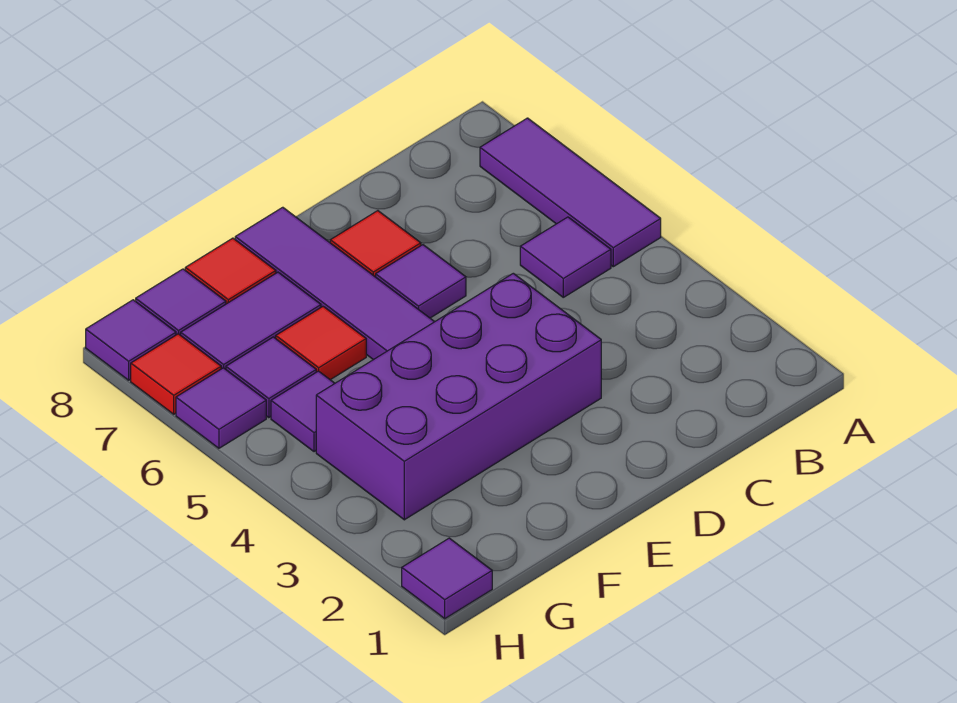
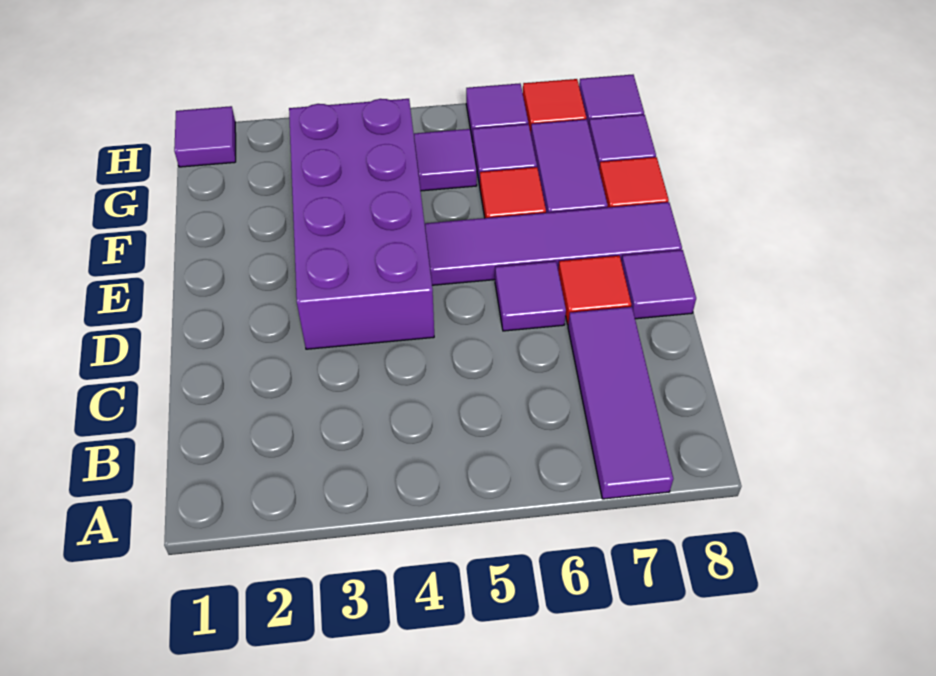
purple tile A5:A7 level 1 -> purple tile A7:C7 level 1
purple tile B5 level 1 -> purple tile D8 level 1

